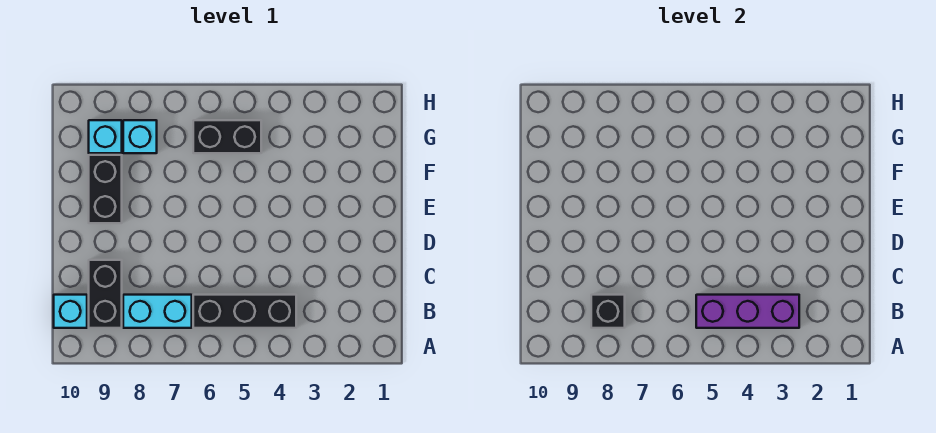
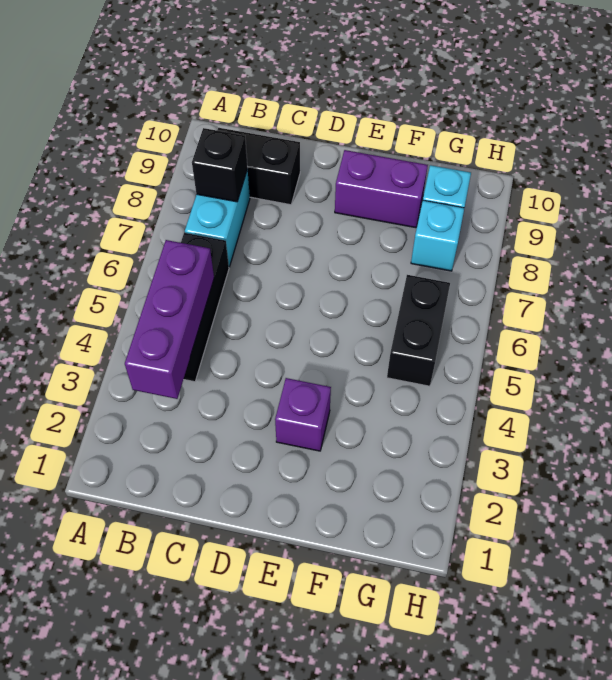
cyan brick B10 level 1 -> none
none -> purple brick E3 level 1
black brick E9:F9 level 1 -> purple brick E9:F9 level 1

